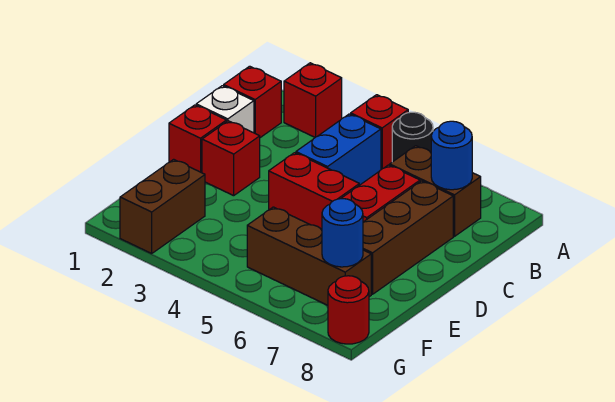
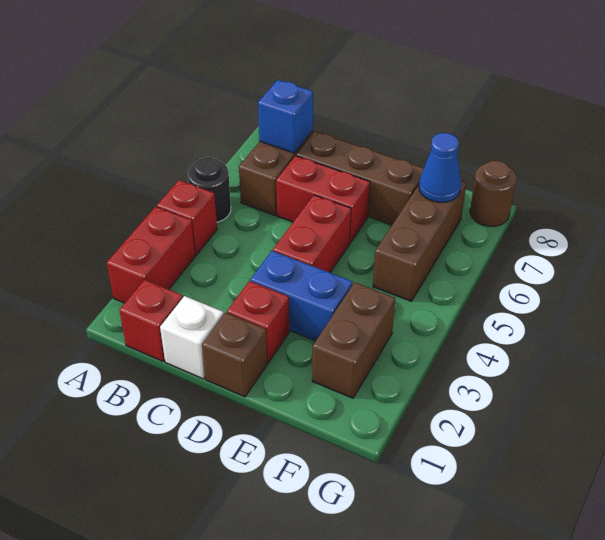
red brick A2 level 1 -> red brick A2:A3 level 1
blue brick B4:C4 level 1 -> blue brick D3:E3 level 1
blue round brick B7 level 2 -> blue brick B7 level 2
red brick D1 level 1 -> brown brick D1 level 1
brown brick F2:G2 level 1 -> brown brick F2:F3 level 1
blue round brick F7 level 2 -> blue cone F7 level 2
red round brick G8 level 1 -> brown round brick G8 level 1

